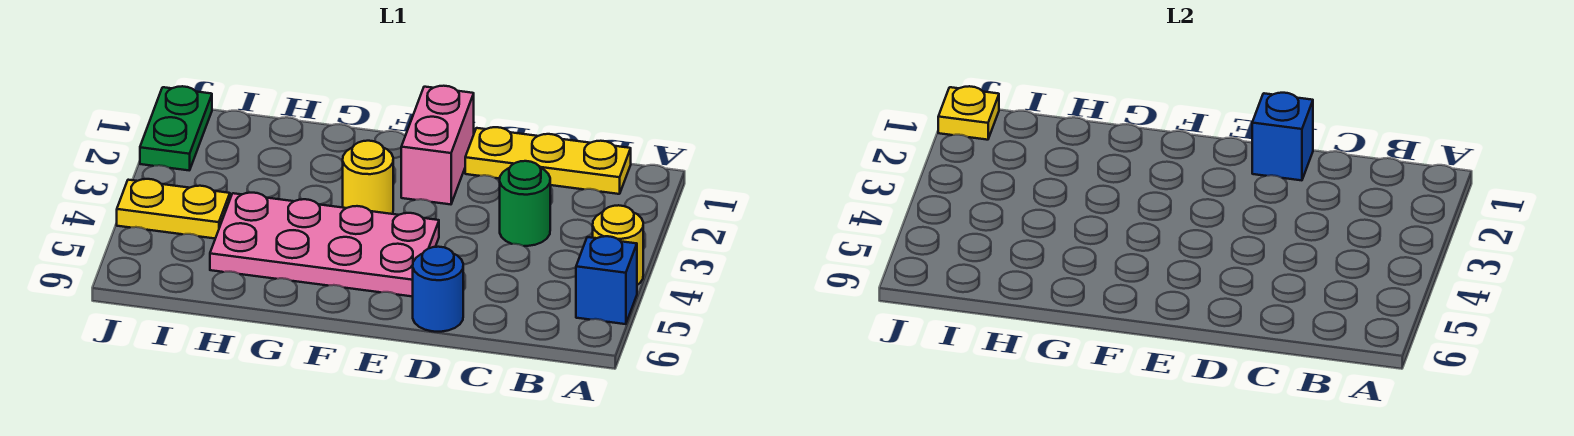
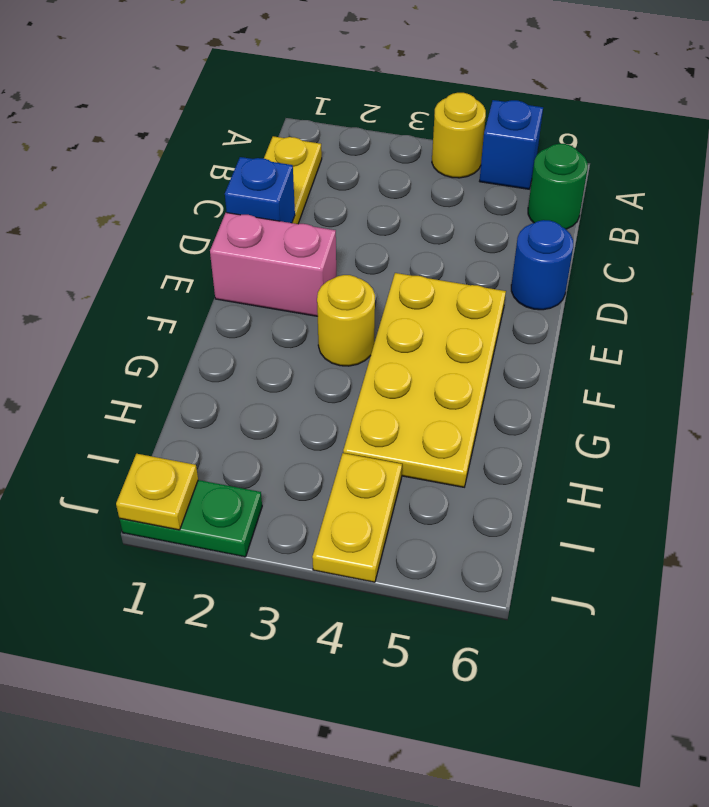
green round brick C3 level 1 -> green round brick B6 level 1
pink plate E4:H5 level 1 -> yellow plate E4:H5 level 1

